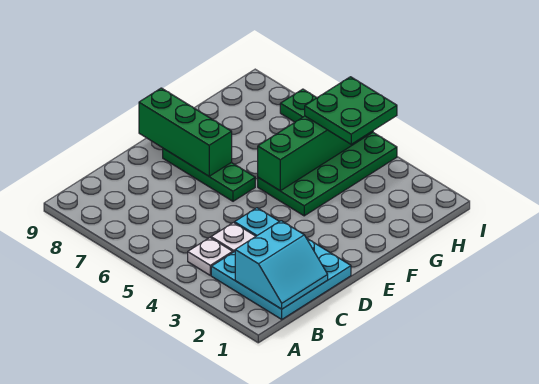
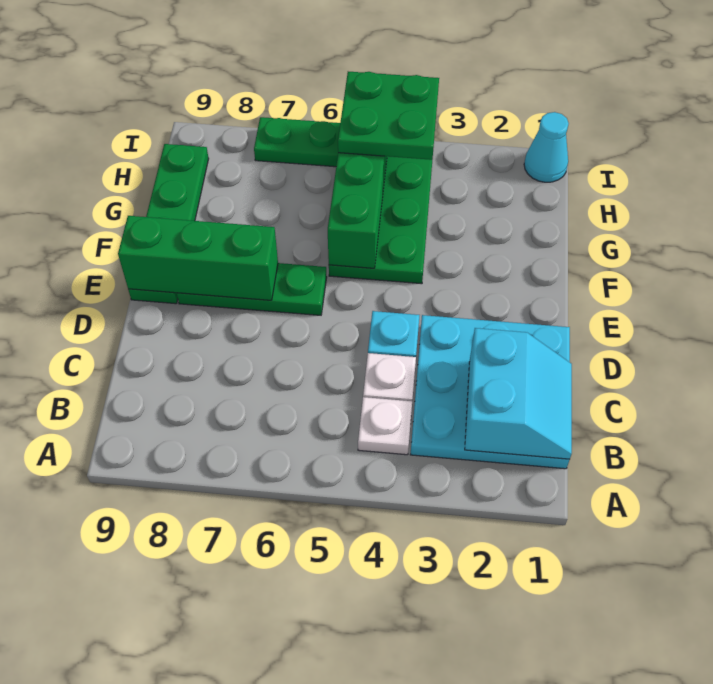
none -> green plate E9:H9 level 1
none -> cyan cone I1 level 1

